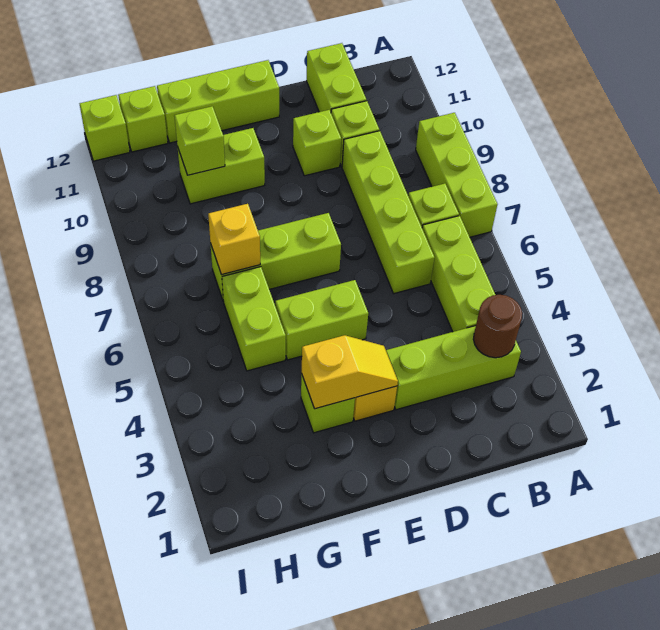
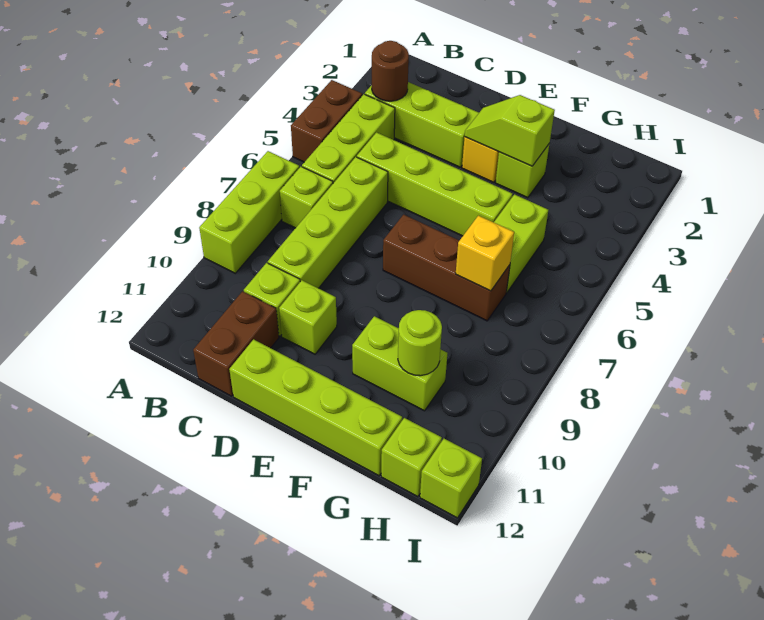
none -> brown brick A4:A5 level 1
lime brick C11:C12 level 1 -> brown brick C11:C12 level 1
yellow slope E3:F3 level 2 top F -> lime slope E3:F3 level 2 top F
lime brick E5:F5 level 1 -> lime brick C5:F5 level 1
lime brick E7:G7 level 1 -> brown brick E7:G7 level 1
lime brick E12:G12 level 1 -> lime brick D12:G12 level 1
lime brick G10 level 2 -> lime round brick G10 level 2

